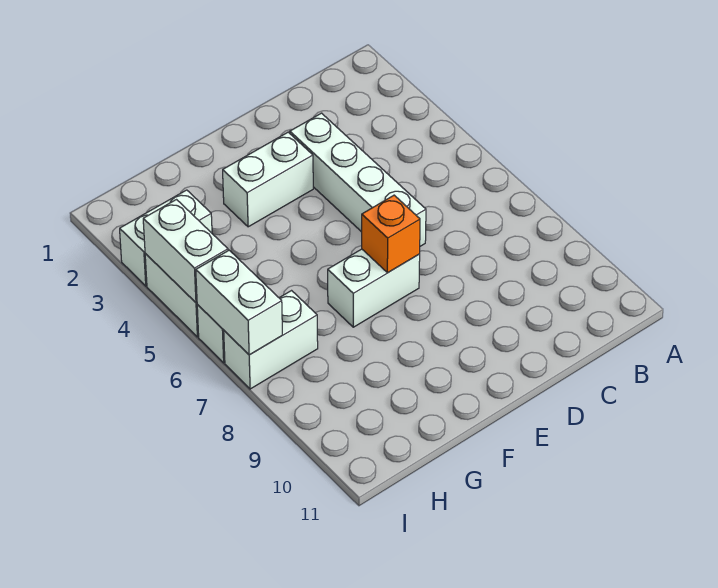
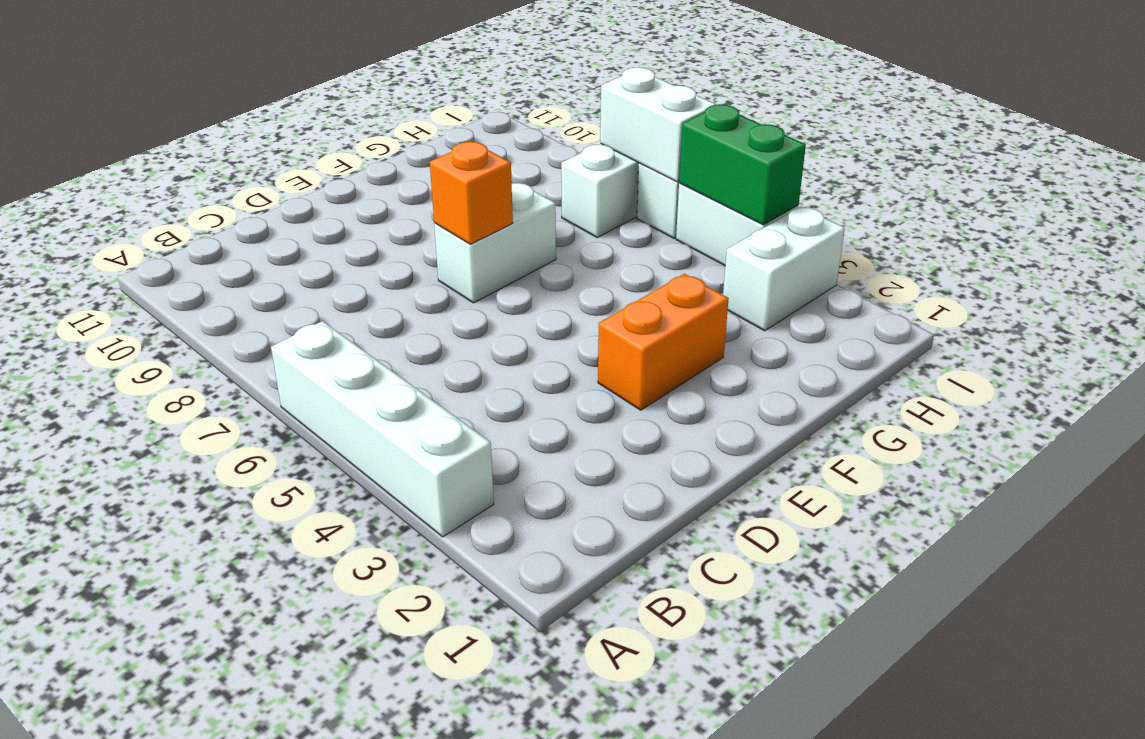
white brick D3:D6 level 1 -> white brick A3:A6 level 1
white brick E3:F3 level 1 -> orange brick E3:F3 level 1
white brick I4:I5 level 2 -> green brick I4:I5 level 2

